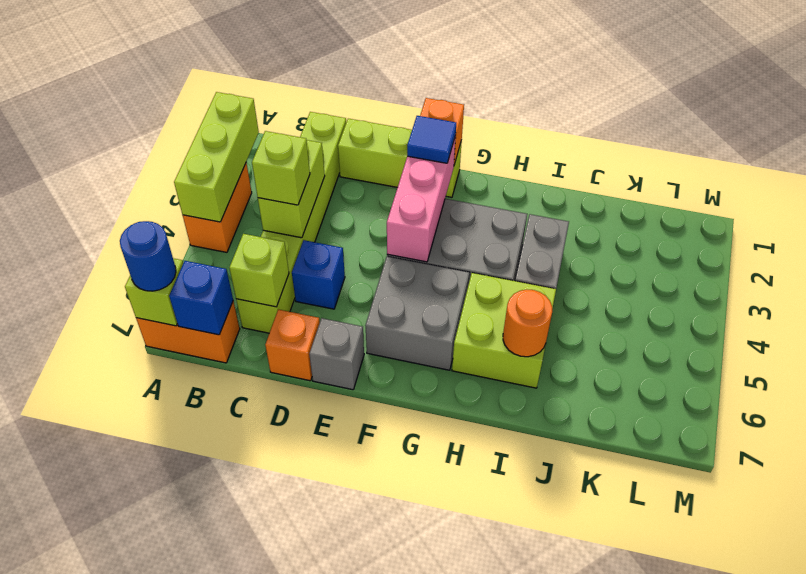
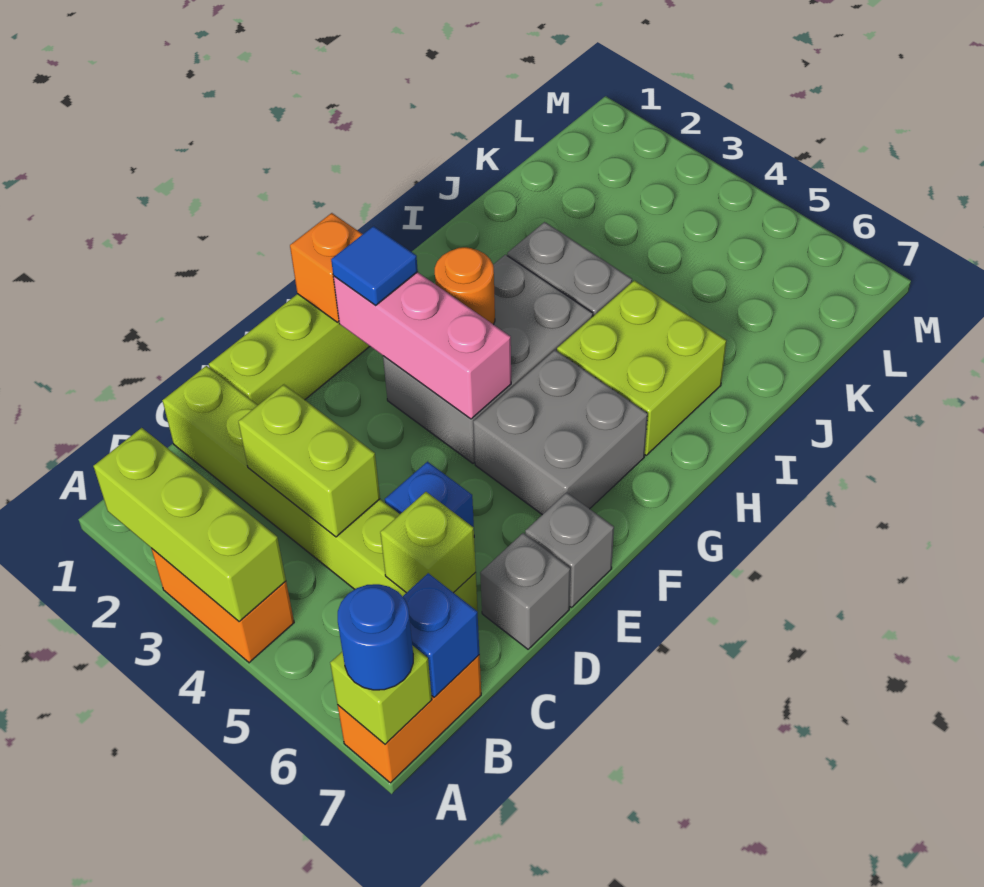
lime brick C4 level 3 -> none
orange brick D7 level 1 -> grey brick D7 level 1
orange round brick I6 level 2 -> orange round brick G3 level 2

